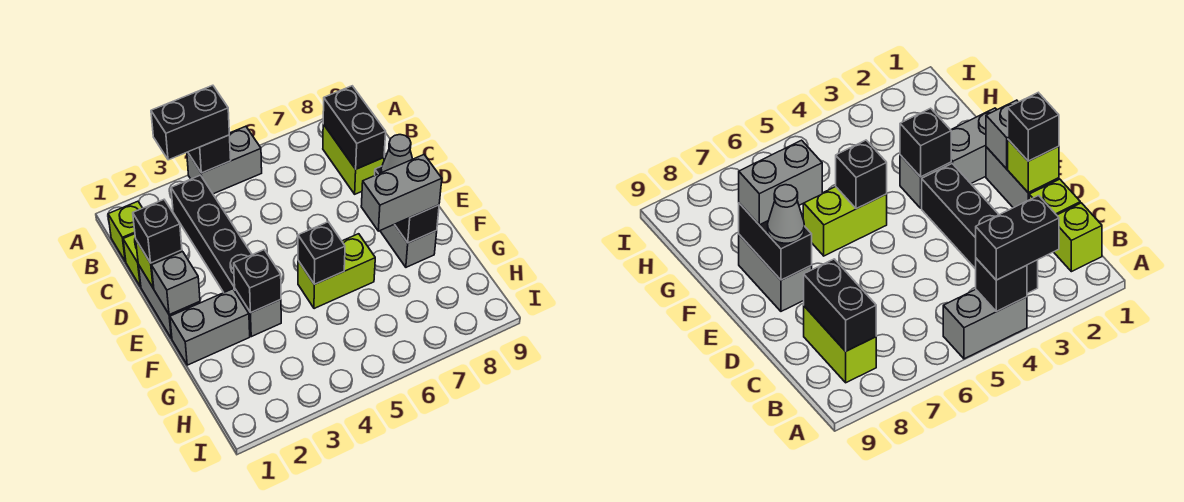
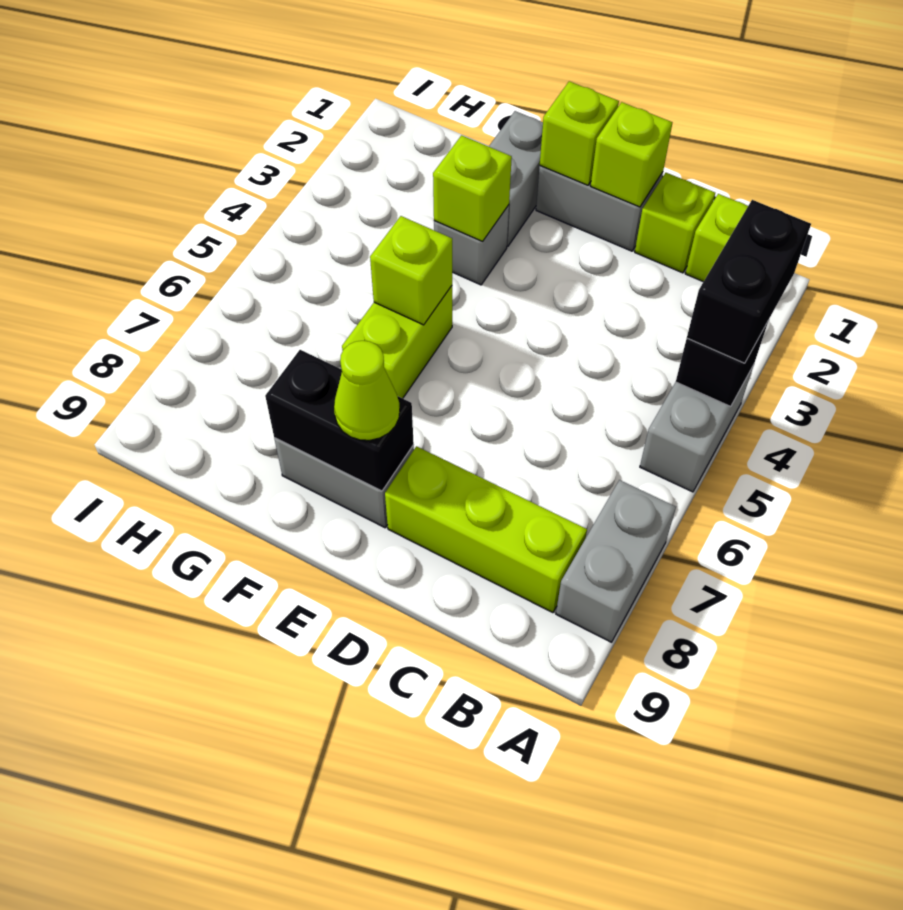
black brick B3:E3 level 1 -> none
lime brick B8:C8 level 1 -> lime brick B8:D8 level 1
black brick B8:C8 level 2 -> none
black brick D1 level 3 -> none
grey brick E1 level 2 -> lime brick E1 level 2
grey cone E8 level 3 -> lime cone E8 level 3
black brick F3 level 2 -> lime brick F3 level 2
black brick F5 level 2 -> lime brick F5 level 2
grey brick F7:F8 level 3 -> grey brick A7:A8 level 1

